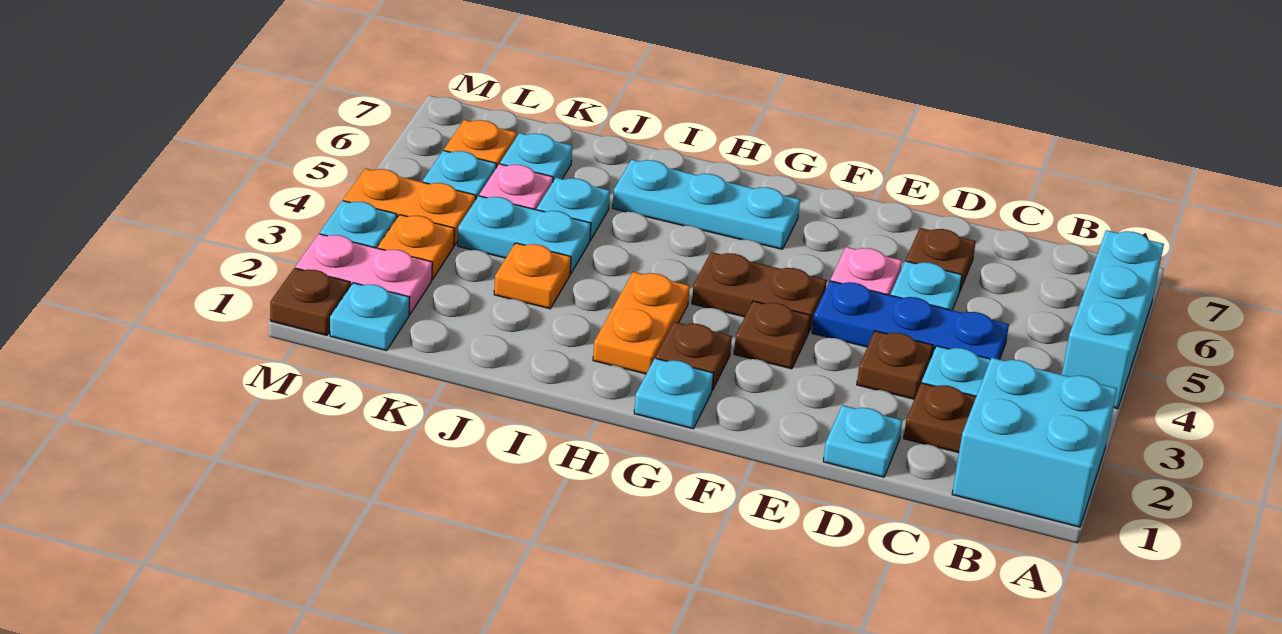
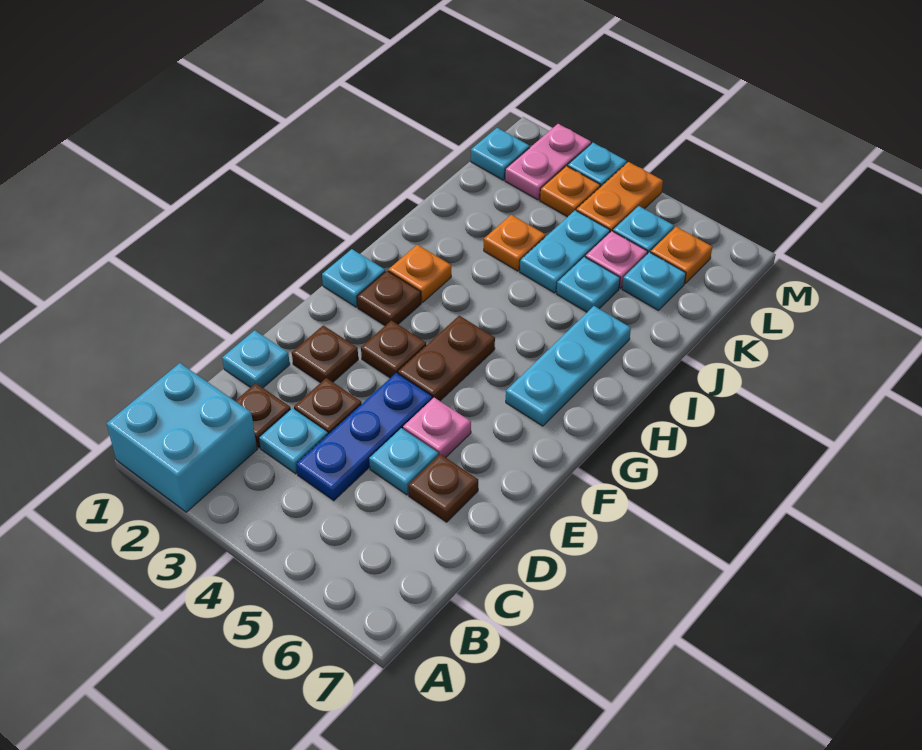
cyan brick A4:A6 level 1 -> none
orange plate H2:H3 level 1 -> orange plate H2 level 1
brown plate M1 level 1 -> brown plate E2 level 1

